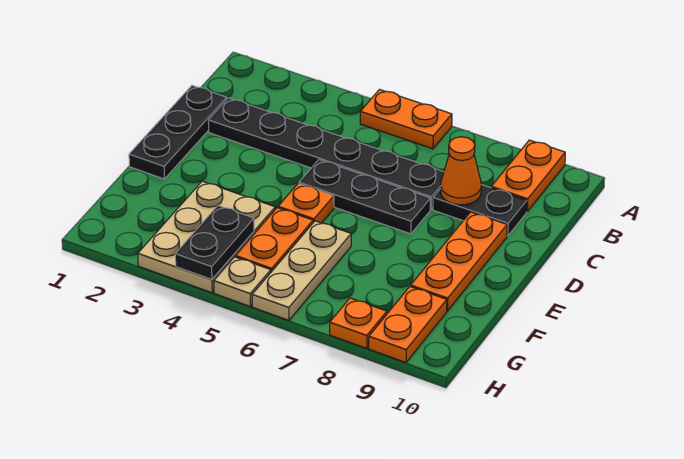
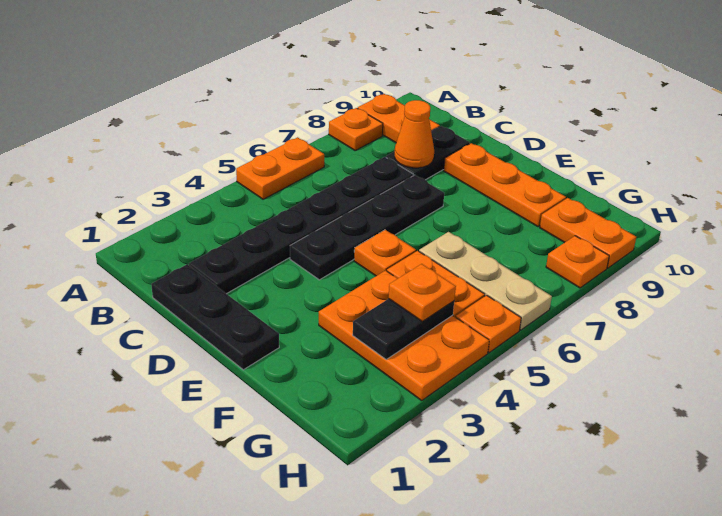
none -> orange plate A8 level 1
black plate D5:D7 level 1 -> black plate D4:D7 level 1
tan plate F3:H4 level 1 -> orange plate F3:H4 level 1
black plate G4:H4 level 2 -> black plate G3:G4 level 2
none -> orange plate G4 level 3
tan plate H5 level 1 -> orange plate H5 level 1

